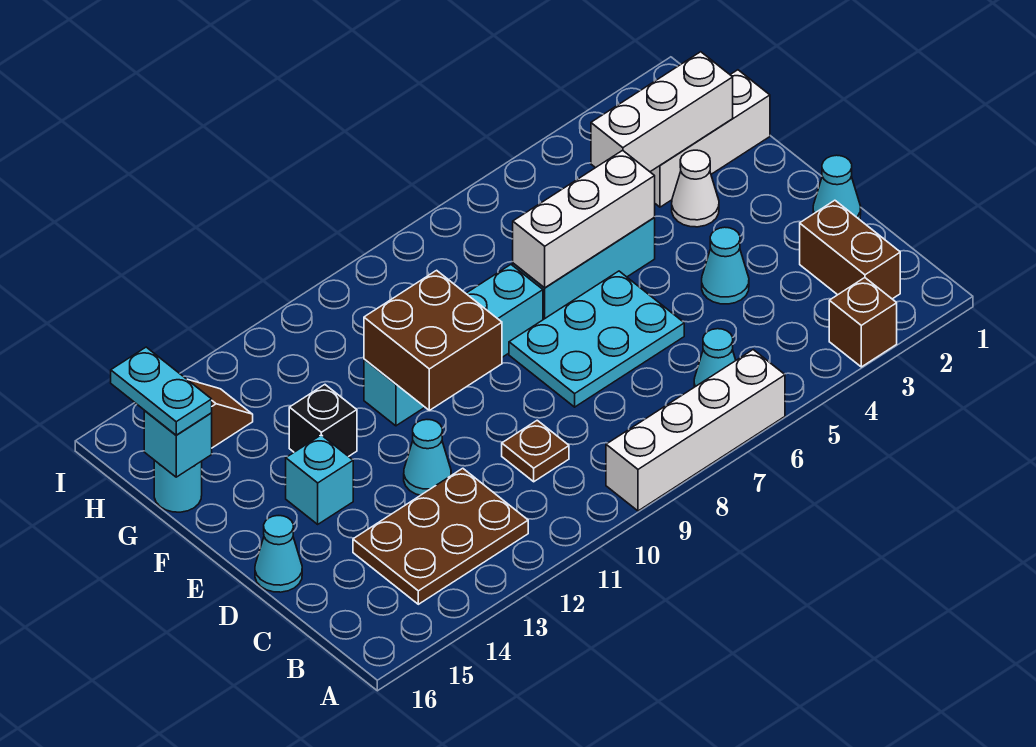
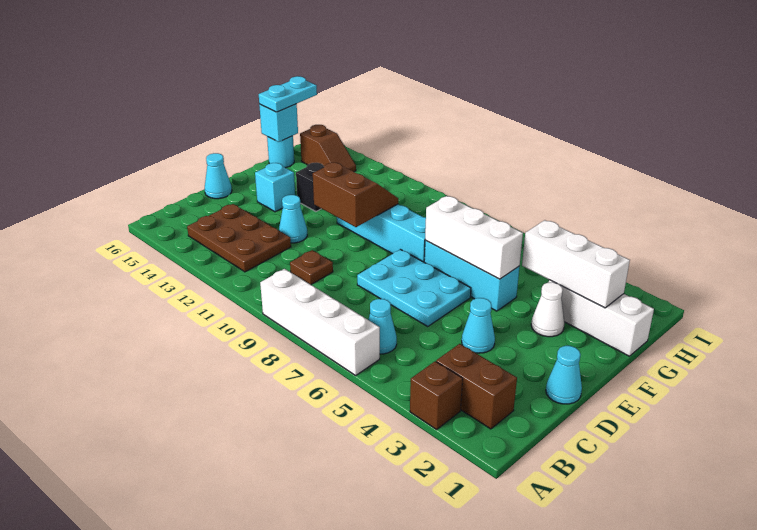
brown brick B2:C2 level 1 -> brown brick B2:B3 level 1
brown brick E10:F11 level 2 -> brown slope E10:F11 level 2 top E

